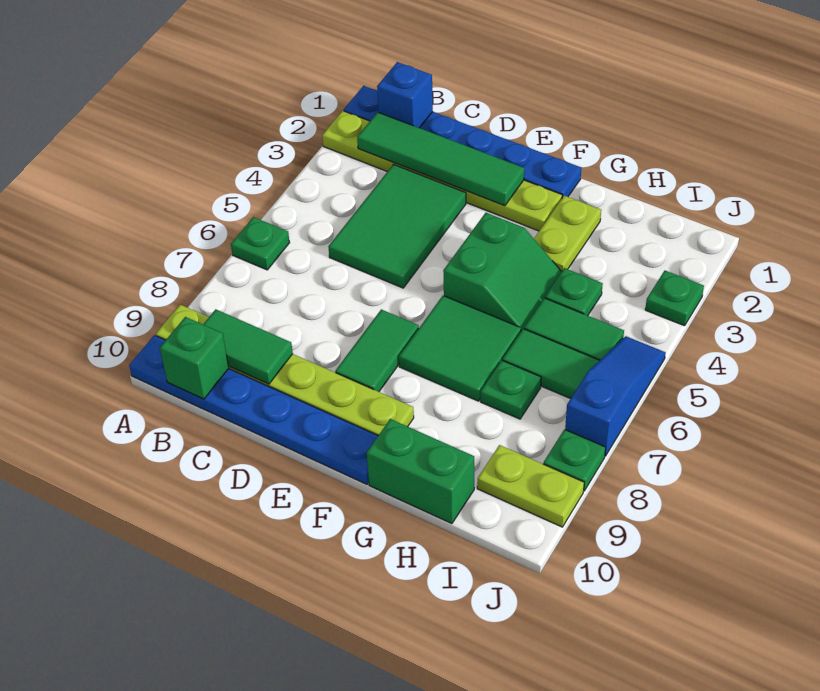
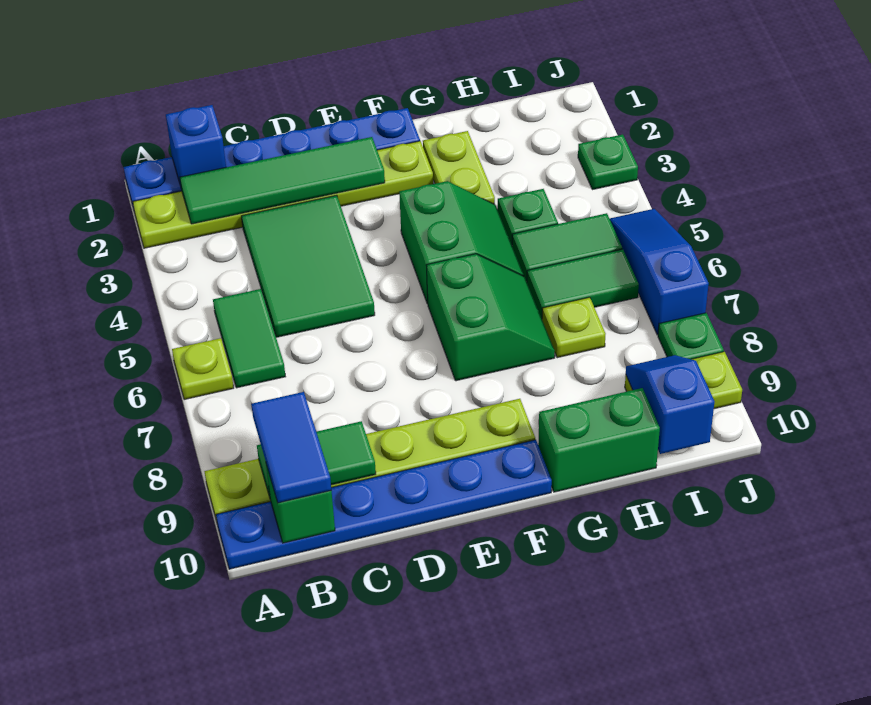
green plate A6 level 1 -> lime plate A6 level 1
none -> blue tile B9:B10 level 3
green tile E7:E8 level 1 -> green tile B5:B6 level 1
green tile F6:G7 level 1 -> green slope F6:G7 level 1 top F
green plate H7 level 1 -> lime plate H7 level 1
none -> blue slope I9:I10 level 2 top 10

